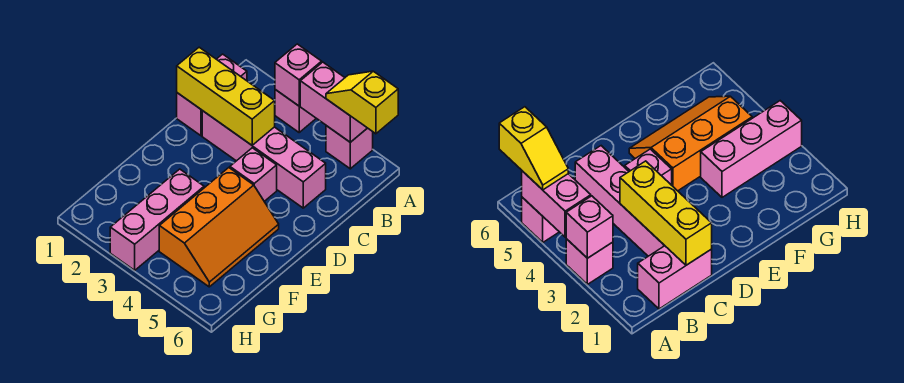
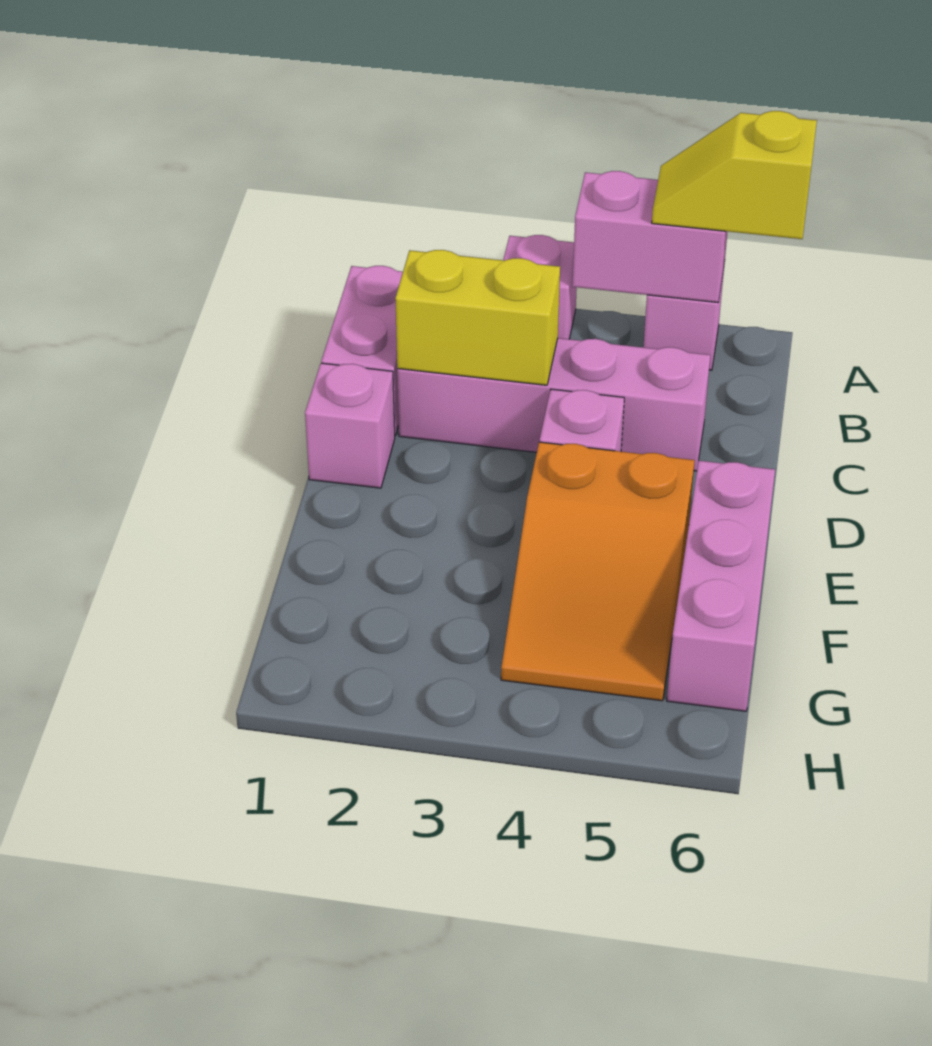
pink brick A3 level 2 -> pink brick D1 level 1
yellow brick C1:C3 level 2 -> yellow brick C2:C3 level 2
orange slope E4:G5 level 1 top 4 -> orange slope E4:G5 level 1 top E
pink brick F3:H3 level 1 -> pink brick E6:G6 level 1

